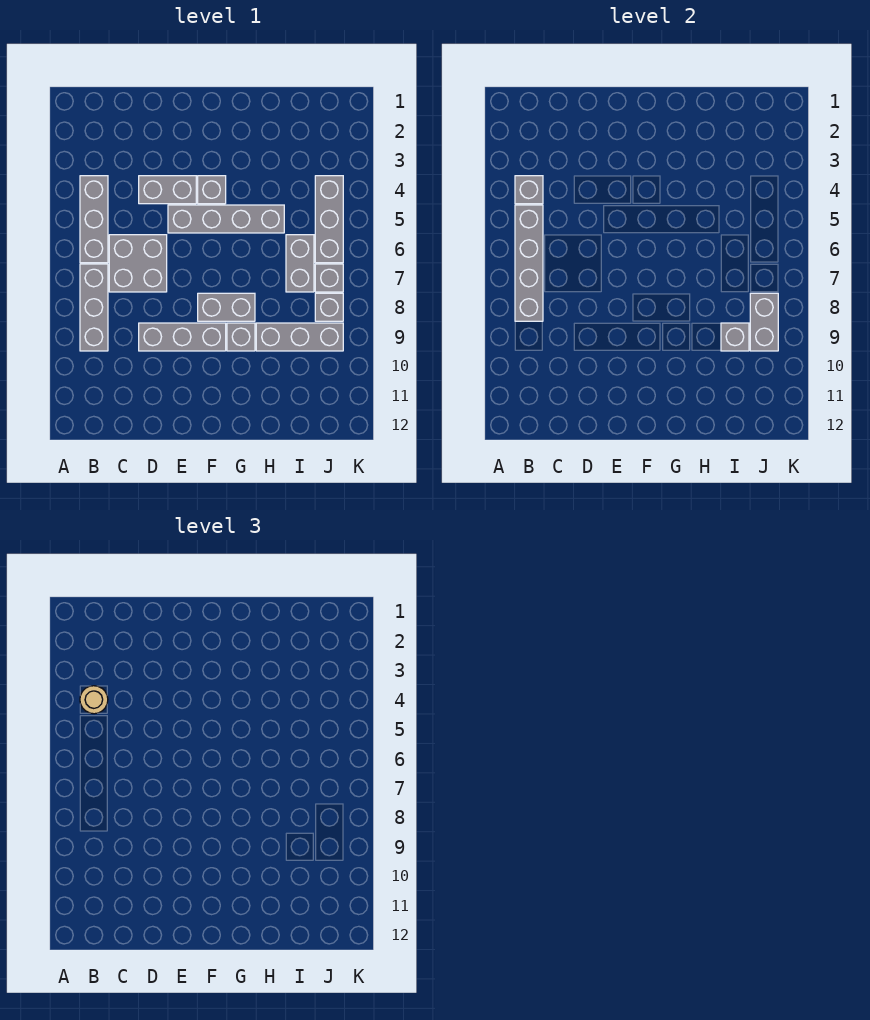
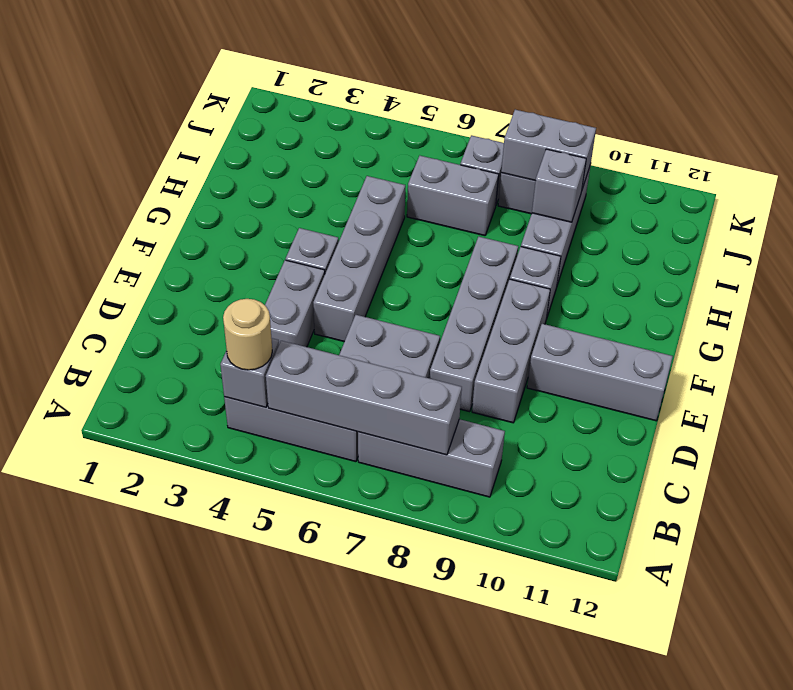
grey brick F8:G8 level 1 -> grey brick D8:G8 level 1
grey brick J4:J6 level 1 -> grey brick E10:E12 level 1

